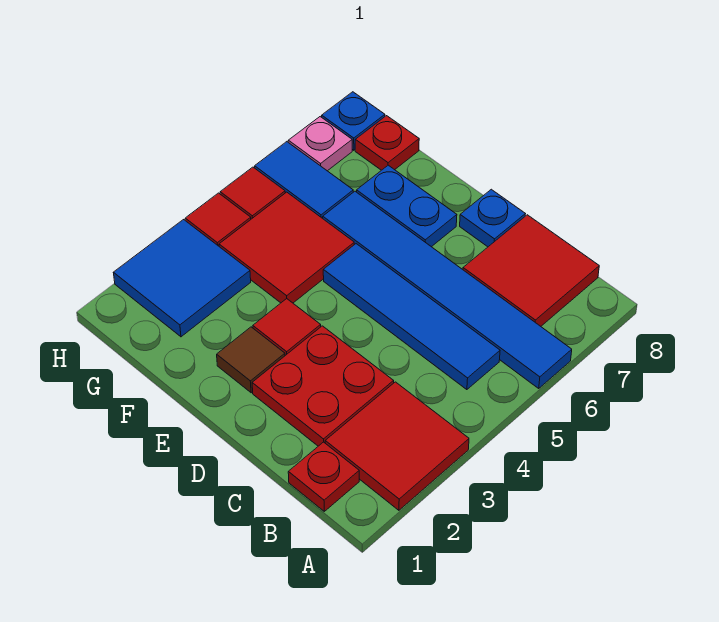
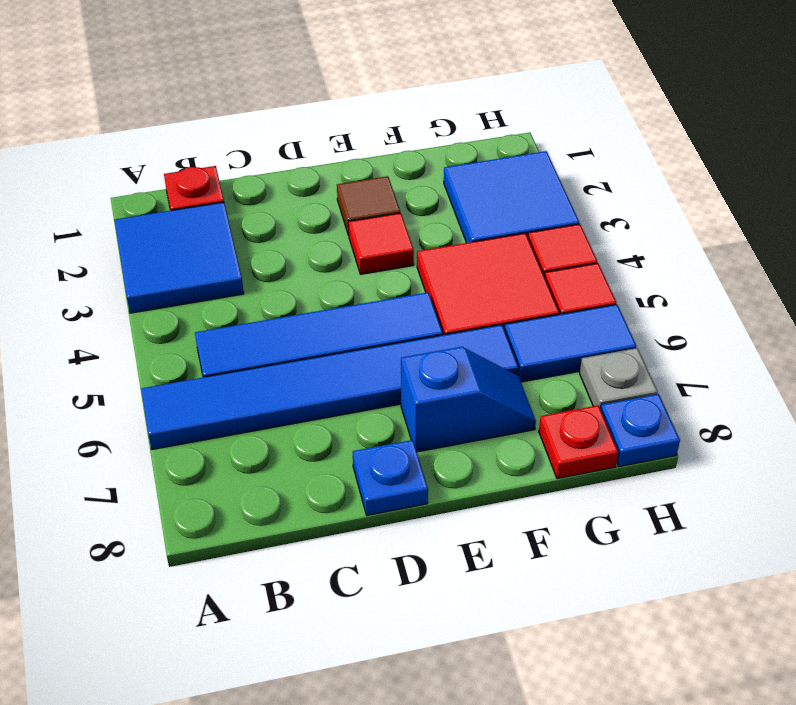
red tile A2:B3 level 1 -> blue tile A2:B3 level 1
red tile B7:C8 level 1 -> none
red plate C2:D3 level 1 -> none
blue plate E7:F7 level 1 -> blue slope E7:F7 level 1 top E
pink plate H7 level 1 -> grey plate H7 level 1

